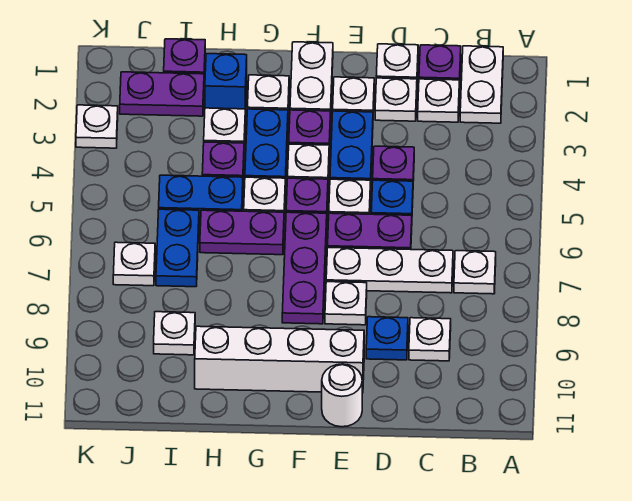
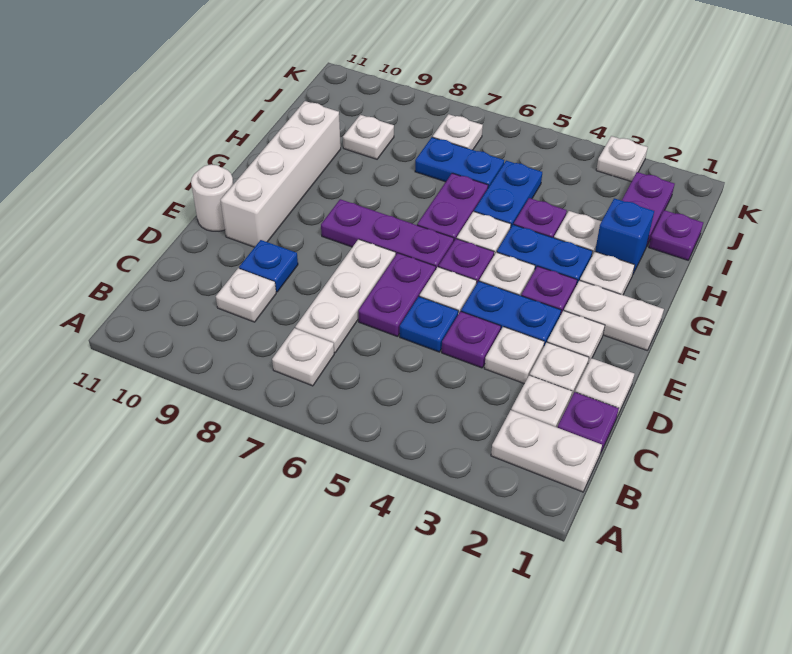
white plate E8 level 1 -> white plate D3 level 1

